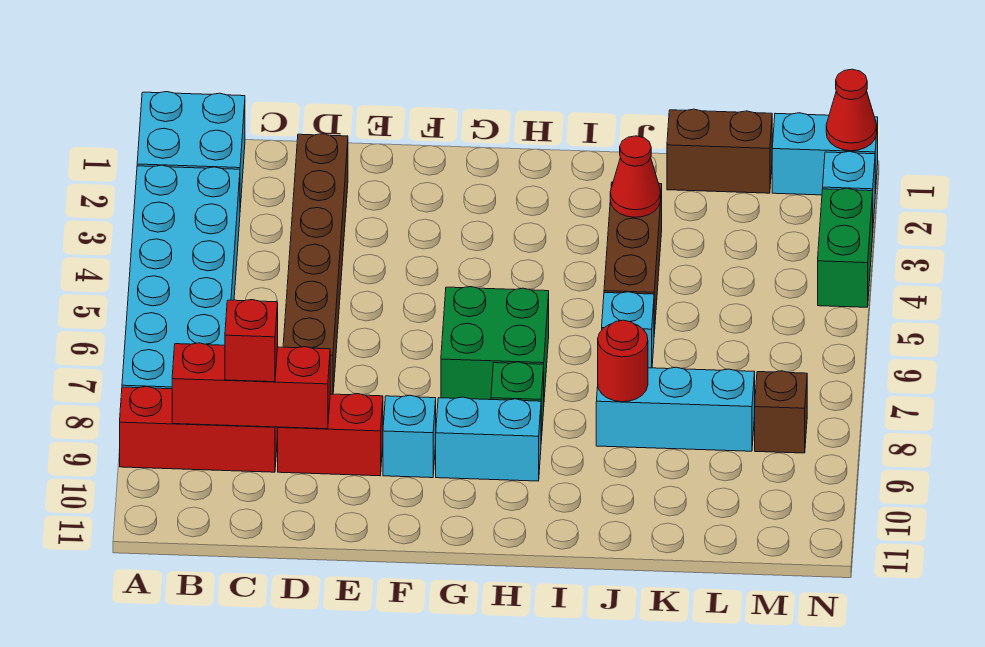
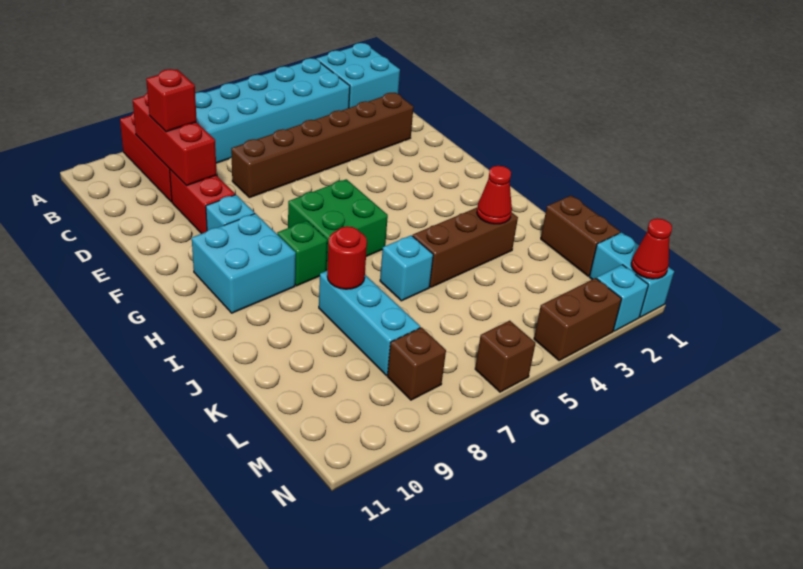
cyan brick G9:H9 level 1 -> cyan brick G9:H10 level 1
green brick N3:N4 level 1 -> brown brick N3:N4 level 1
none -> brown brick N6 level 1

